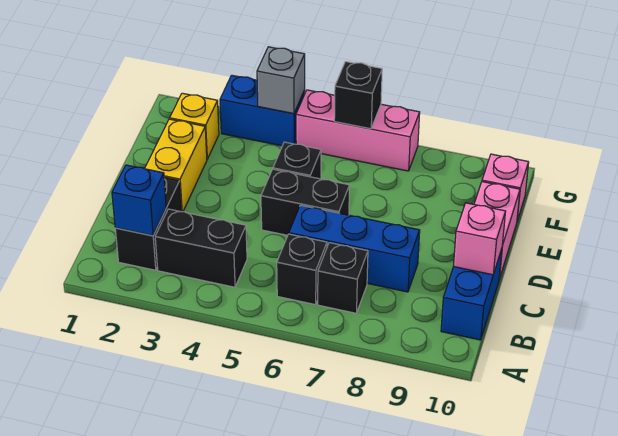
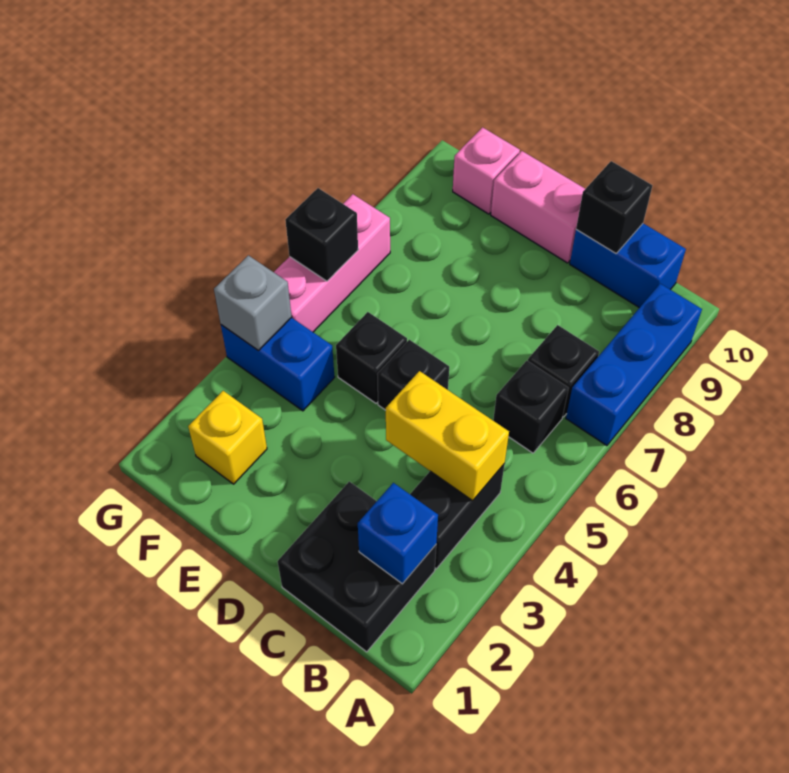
black brick B2:C2 level 1 -> black brick B1:C2 level 1
blue brick C6:C8 level 1 -> blue brick A7:A9 level 1
pink brick C10 level 2 -> black brick C10 level 2
yellow brick D2:E2 level 1 -> yellow brick B4:C4 level 2
black brick D5:D6 level 1 -> black brick D5 level 1
blue brick G3:G4 level 1 -> blue brick F4:G4 level 1

